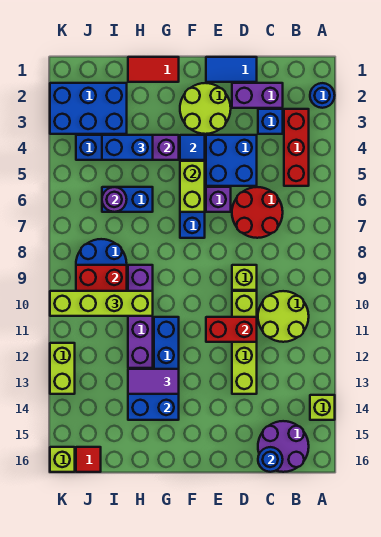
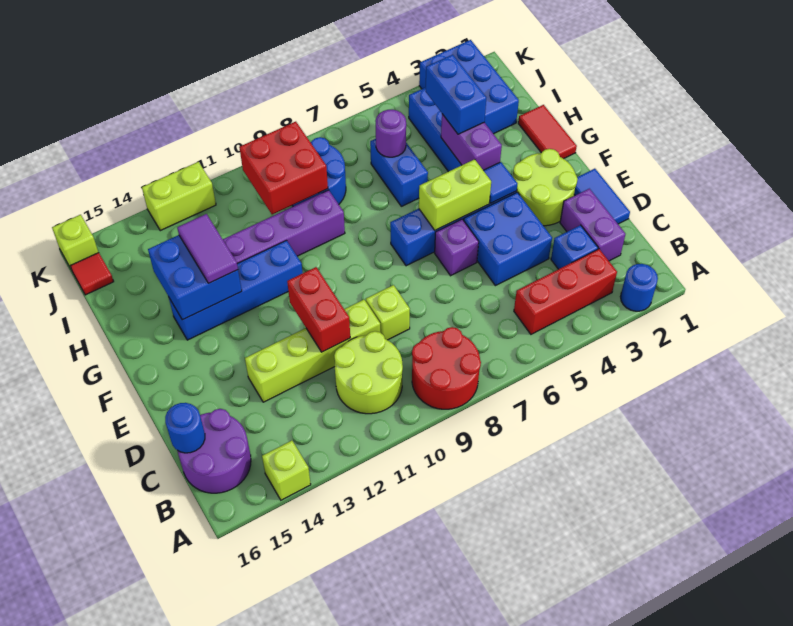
red round brick C6:D7 level 1 -> red round brick A8:B9 level 1
lime brick H10:K10 level 3 -> none

